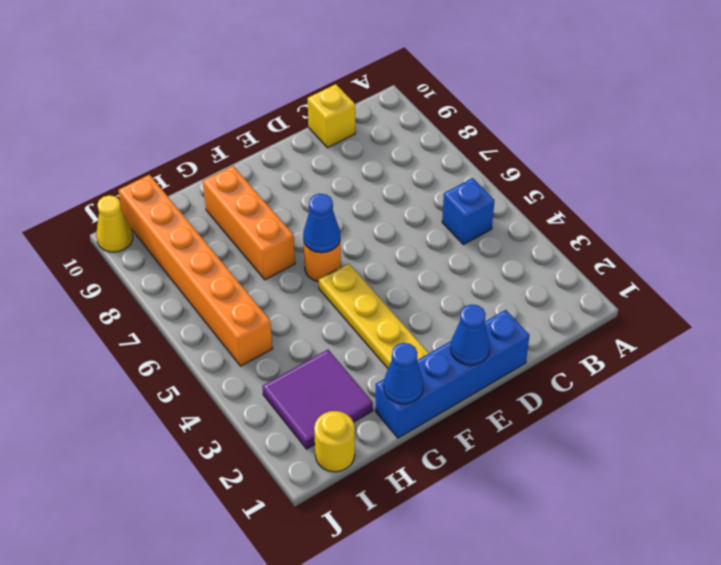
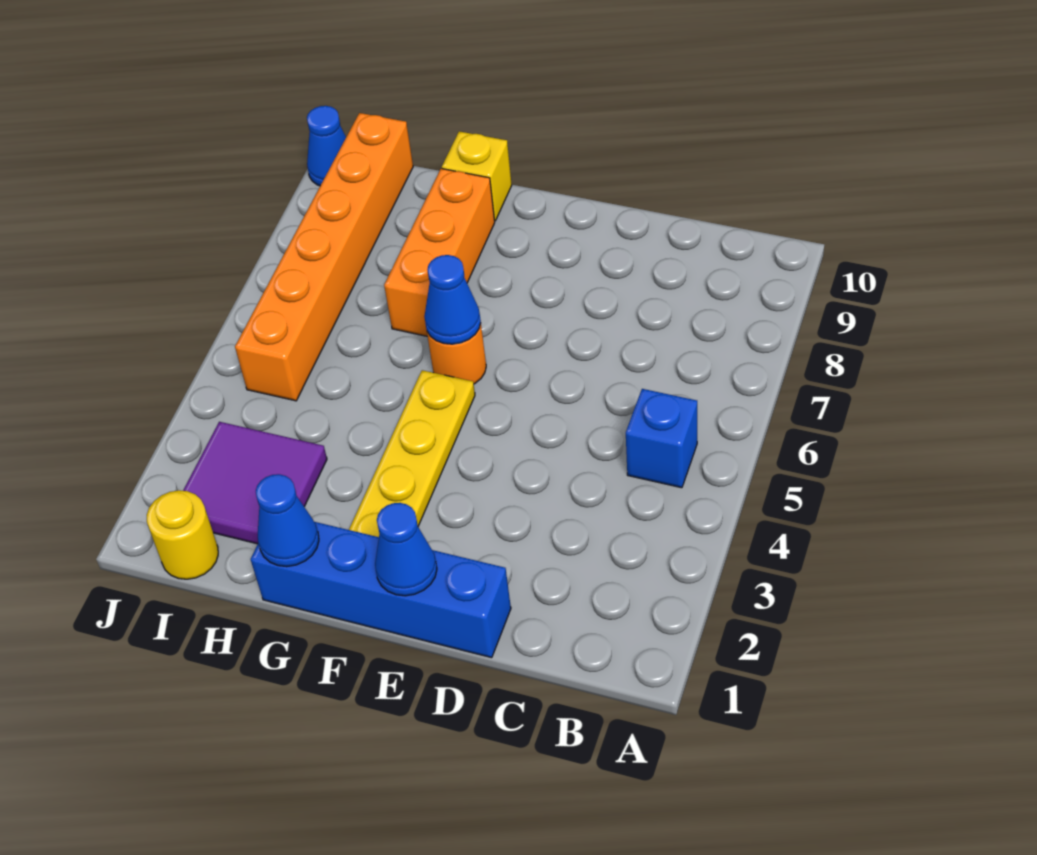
yellow brick C10 level 1 -> yellow brick G10 level 1
yellow cone J10 level 1 -> blue cone J10 level 1

